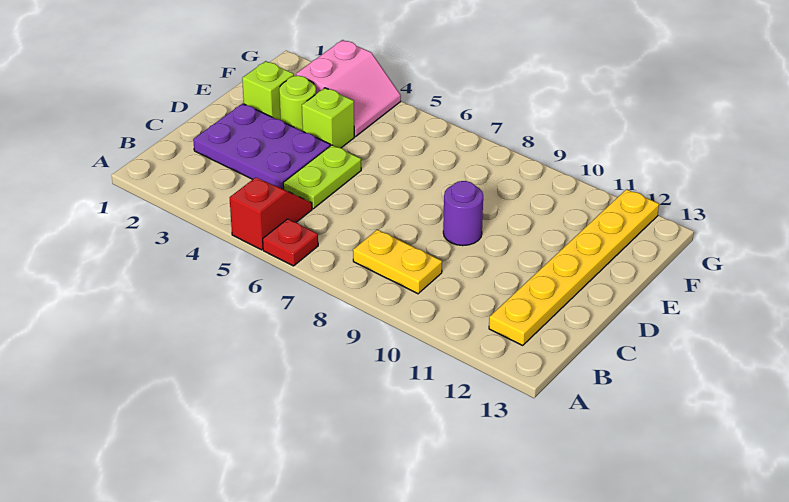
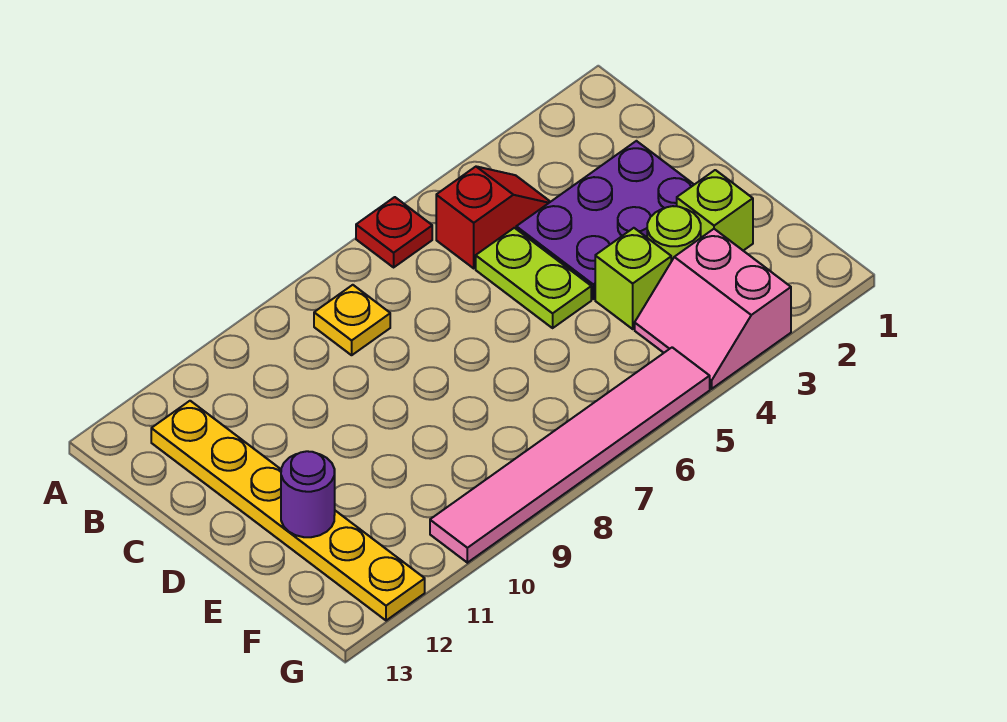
red slope A5:B5 level 1 top A -> red slope B4:B5 level 1 top 5
yellow plate B8:B9 level 1 -> yellow plate B8 level 1
purple round brick D9 level 1 -> purple round brick E12 level 2
none -> pink tile G5:G10 level 1

